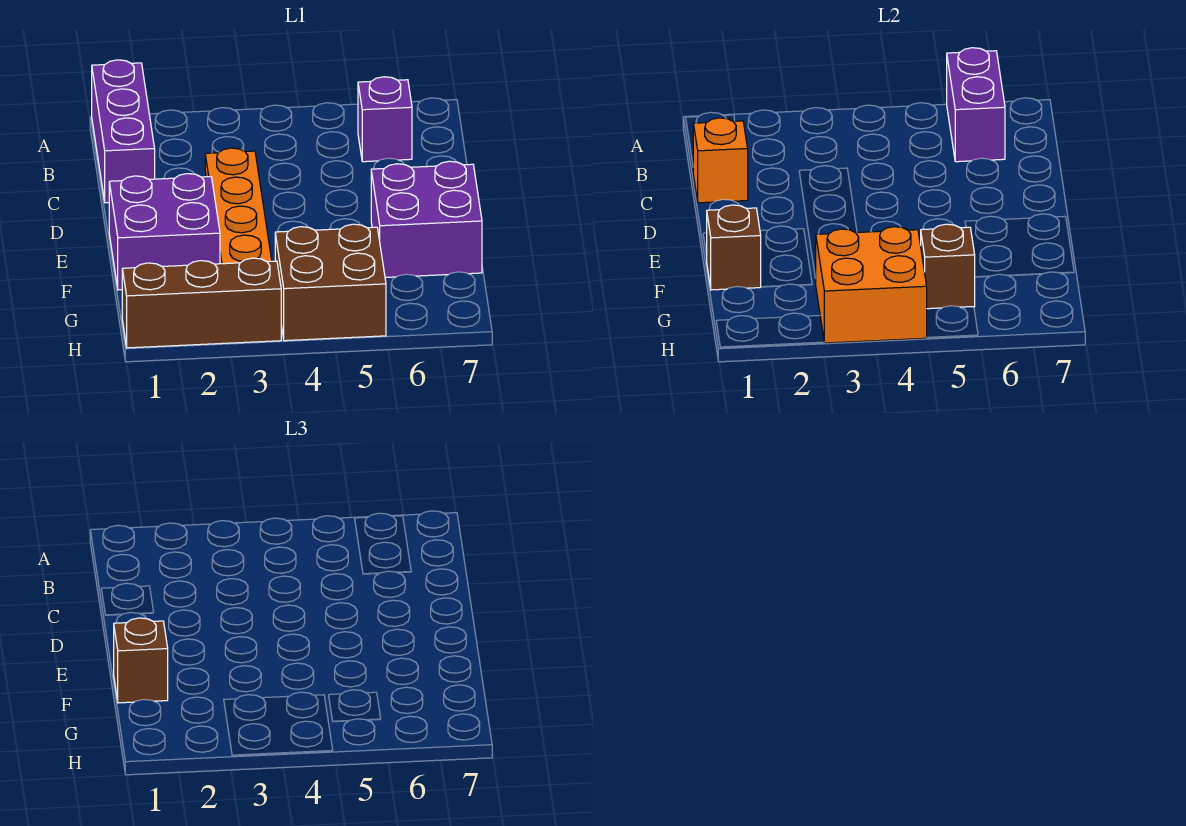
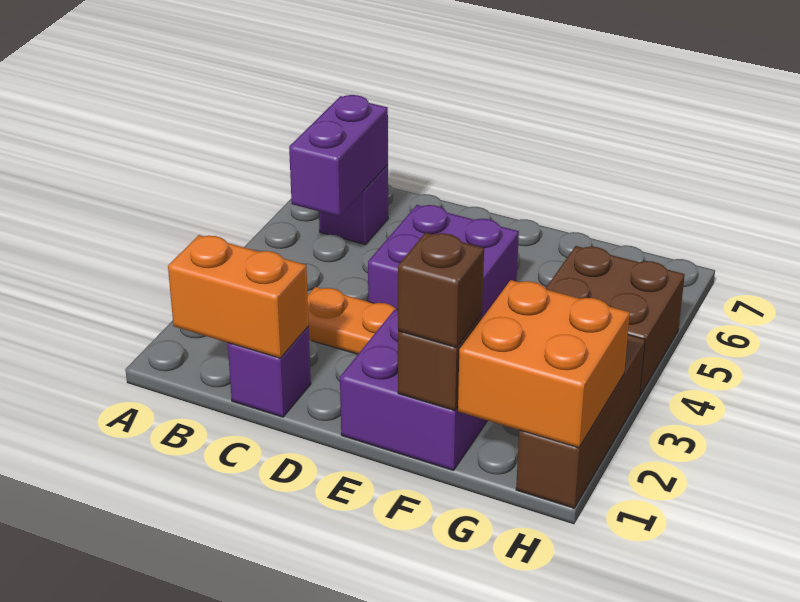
purple brick A1:C1 level 1 -> purple brick C1 level 1
purple brick A6:B6 level 2 -> purple brick B5:B6 level 2
orange brick C1 level 2 -> orange brick B1:C1 level 2
purple brick E6:F7 level 1 -> purple brick D4:E5 level 1
orange brick G3:H4 level 2 -> orange brick G1:H2 level 2
brown brick G5 level 2 -> none

